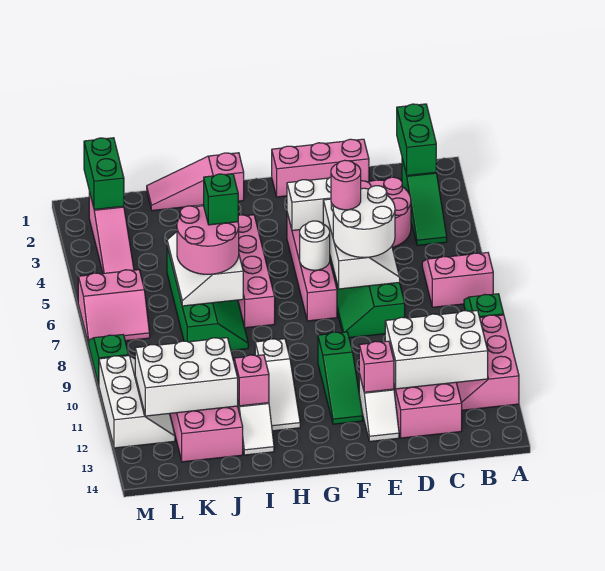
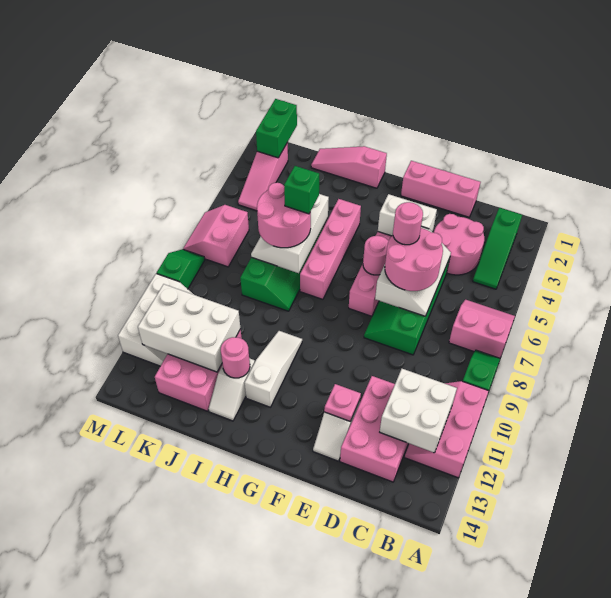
green brick B1:B2 level 2 -> none
white brick B11:D12 level 2 -> white brick B11:C12 level 2
white round brick D6:E7 level 3 -> pink round brick D6:E7 level 3
pink brick E12 level 2 -> pink plate E12 level 2
white round brick F6 level 2 -> pink round brick F6 level 2
green slope F10:F12 level 1 top 10 -> none
white slope H10:H12 level 1 top 10 -> white slope H10:H12 level 1 top 12
pink brick I12 level 2 -> pink round brick I12 level 2
pink slope L6:M7 level 1 top 6 -> pink slope L6:M7 level 1 top L

